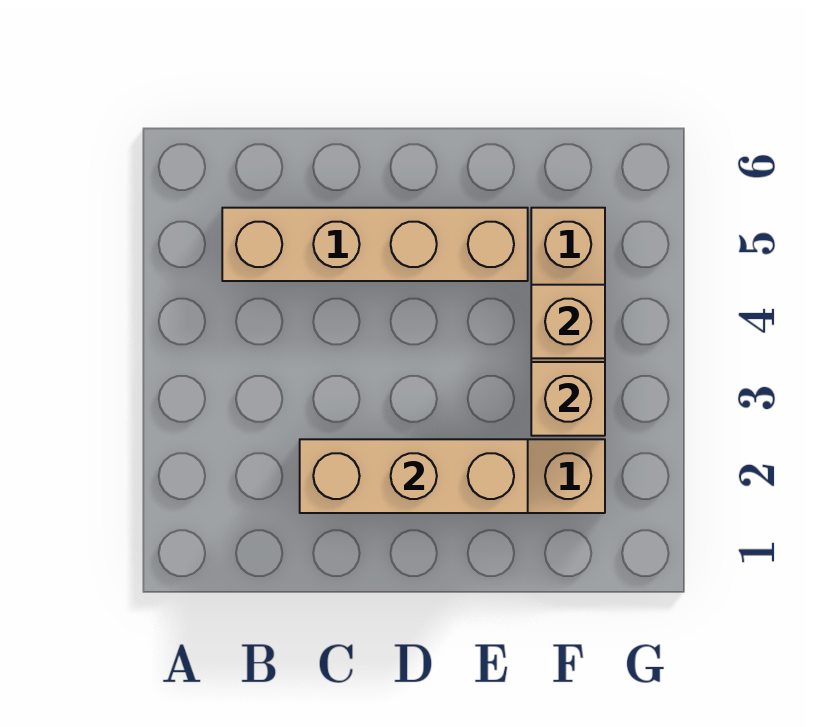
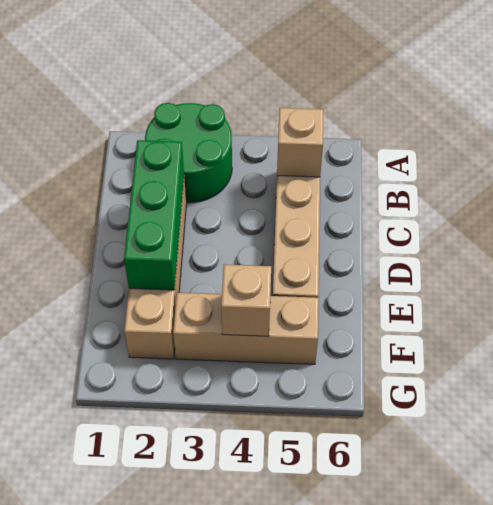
none -> green round brick A2:B3 level 1
tan brick C2:E2 level 2 -> green brick C2:E2 level 2
tan brick F3 level 2 -> tan brick B5 level 2

